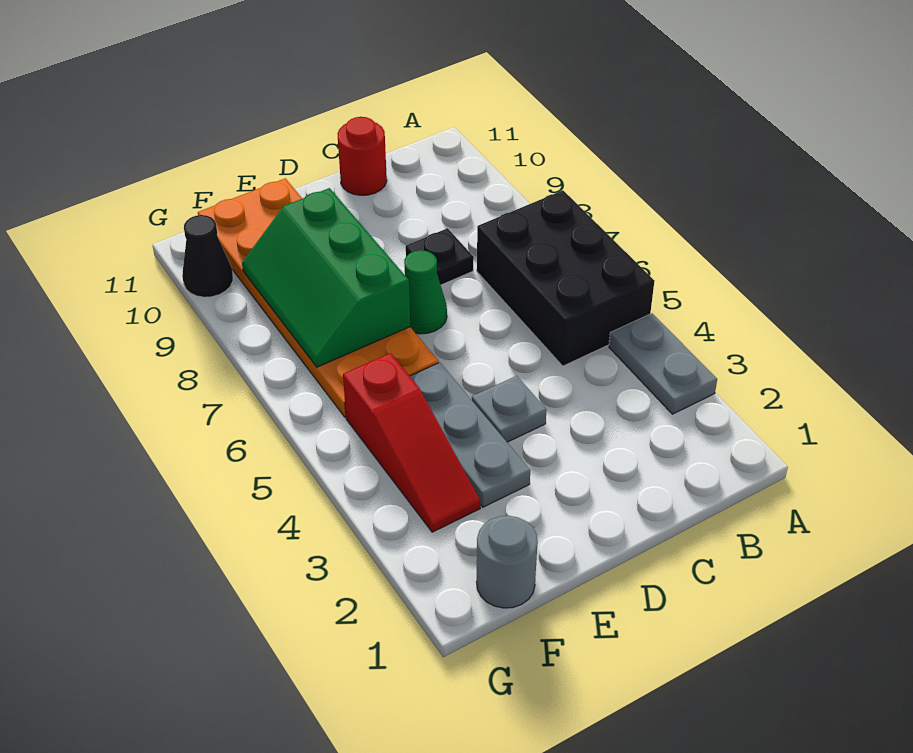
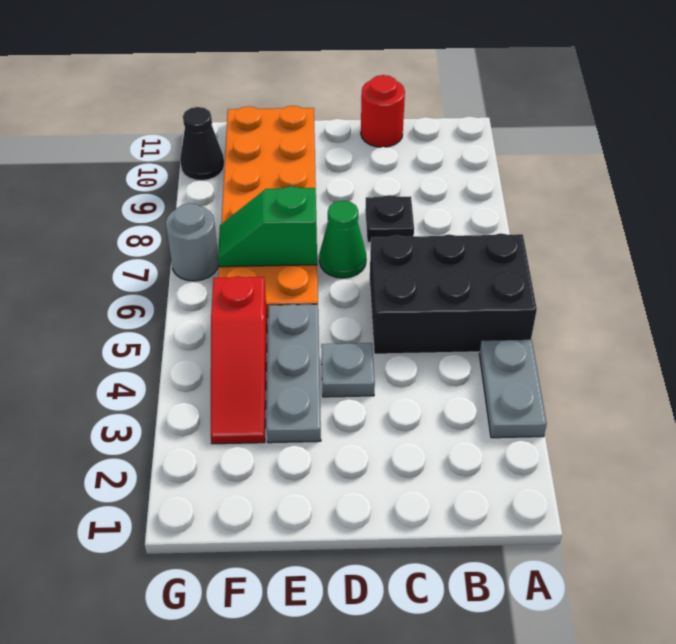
black brick A5:B7 level 1 -> black brick A5:C6 level 1
green slope E7:F9 level 2 top E -> green slope E7:F7 level 2 top E
grey round brick F1 level 1 -> grey round brick G7 level 1

